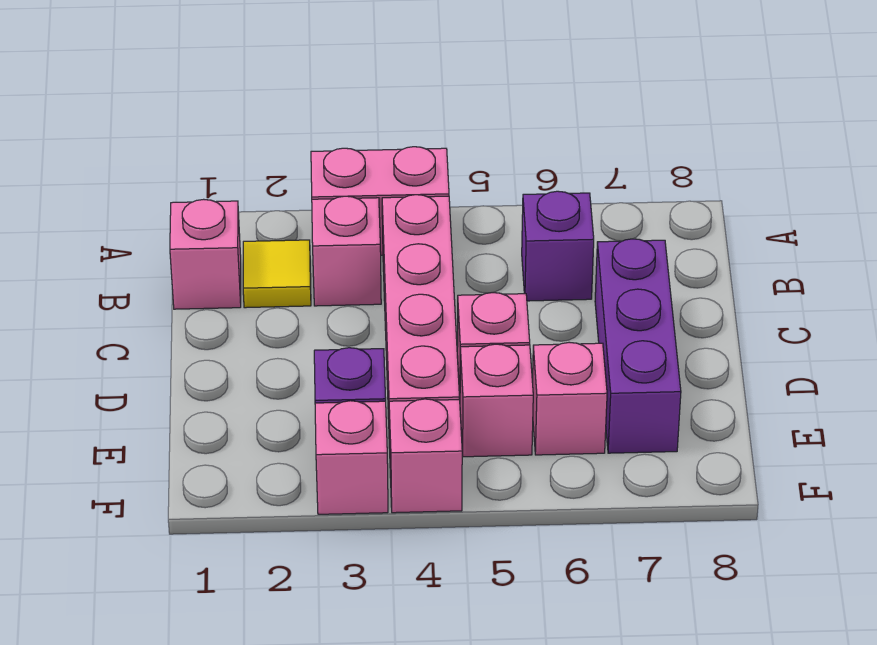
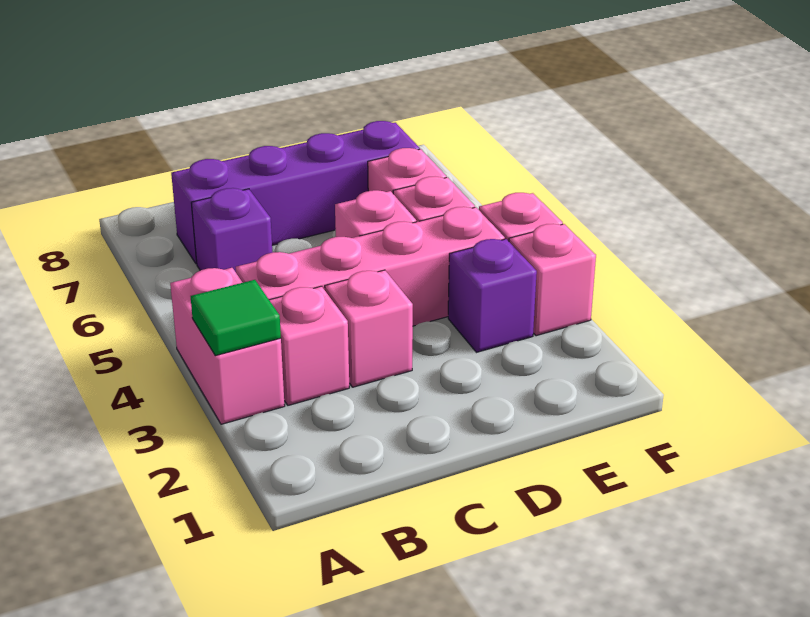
none -> green tile A3 level 2
pink brick B1 level 1 -> pink brick C3 level 1
yellow tile B2 level 1 -> none
purple brick C7:E7 level 1 -> purple brick B7:E7 level 1

